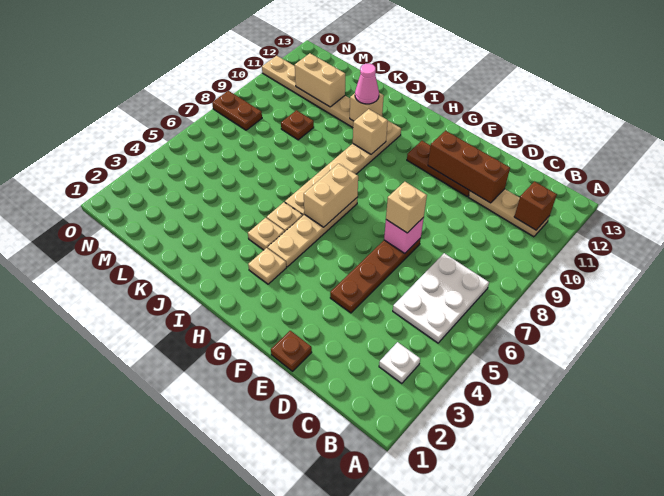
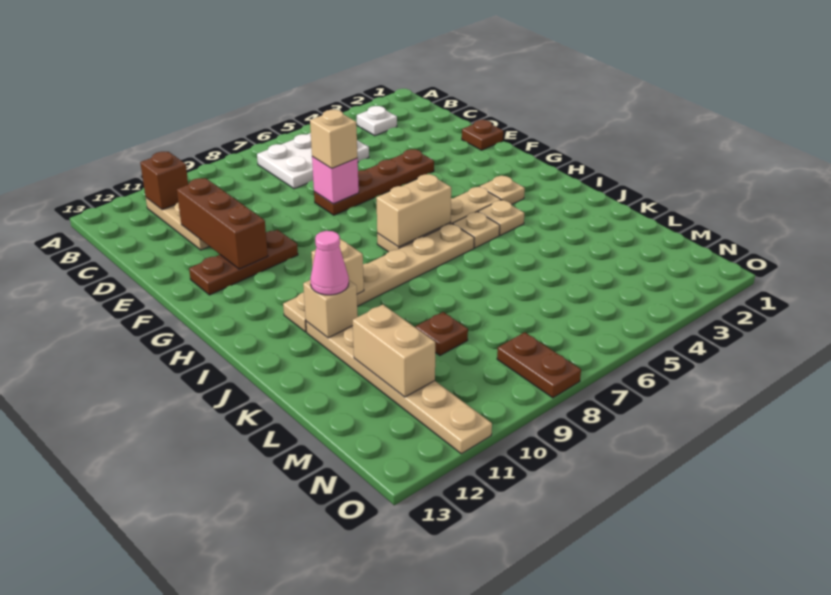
brown plate E11:G11 level 1 -> brown plate F10:F12 level 1

